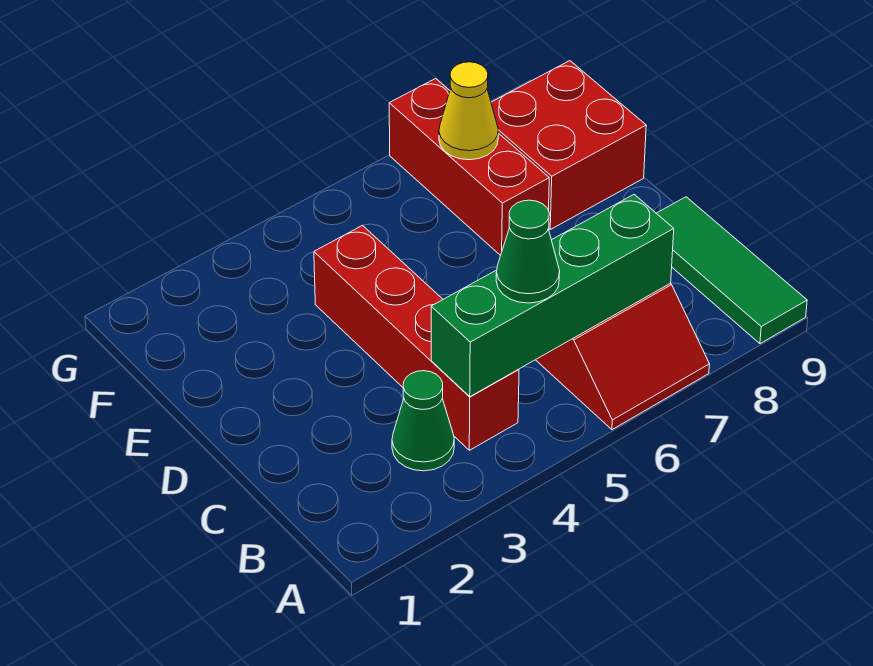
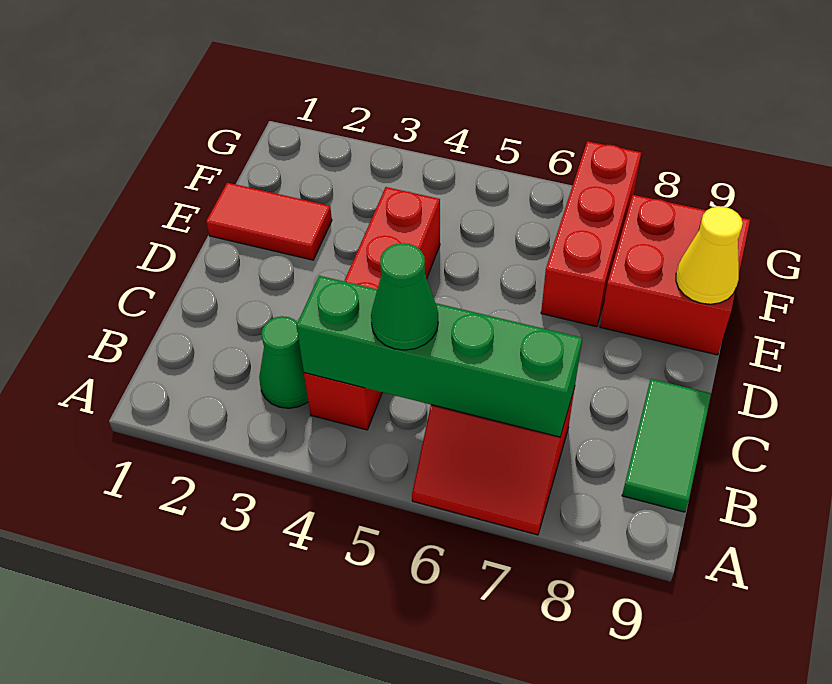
green tile A9:C9 level 1 -> green tile B9:C9 level 1
none -> red tile E1:E2 level 1
yellow cone F7 level 2 -> yellow cone E9 level 2

